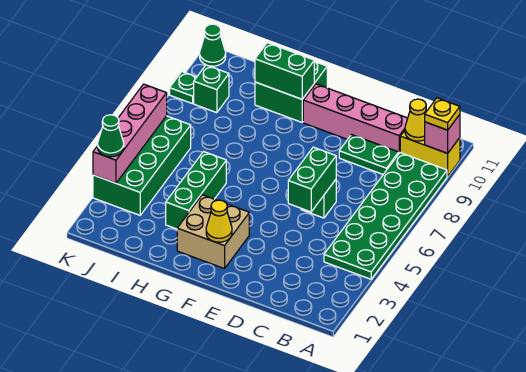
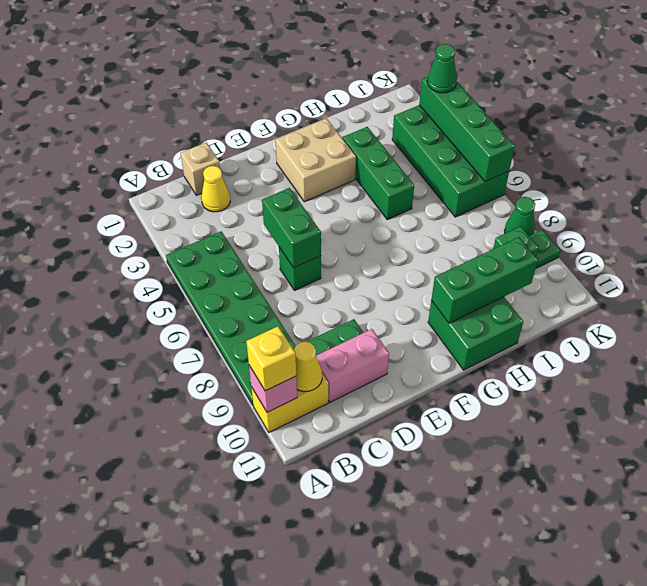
yellow plate A10 level 3 -> yellow brick A10 level 3
none -> tan brick C1 level 1
pink brick C10:F10 level 1 -> pink brick C10:D10 level 1
yellow cone F2 level 2 -> yellow cone C2 level 1
green brick G10:H10 level 2 -> green brick G10:I10 level 2
pink brick K3:K6 level 2 -> green brick K3:K6 level 2
green cone K11 level 1 -> green cone K8 level 1

